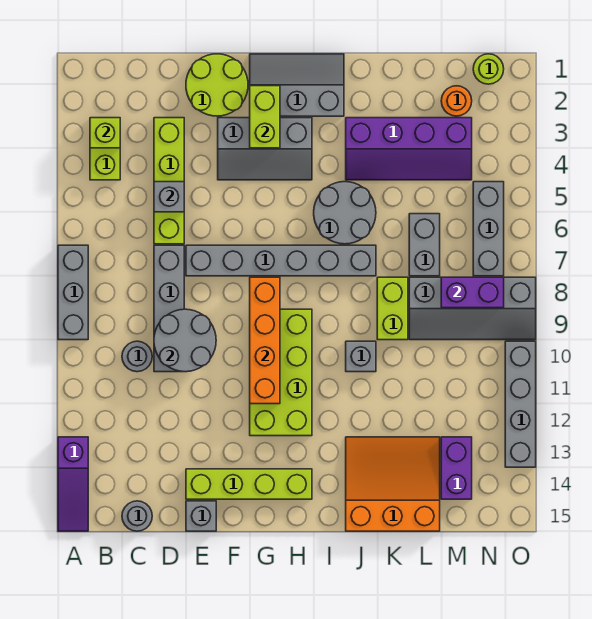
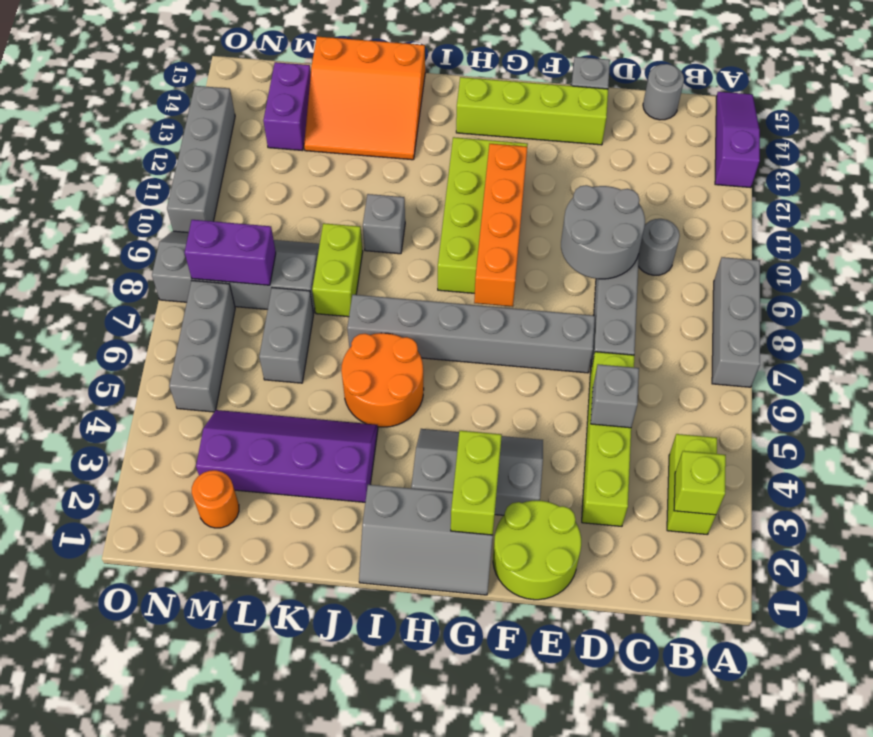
grey round brick I5:J6 level 1 -> orange round brick I5:J6 level 1
lime round brick N1 level 1 -> none

